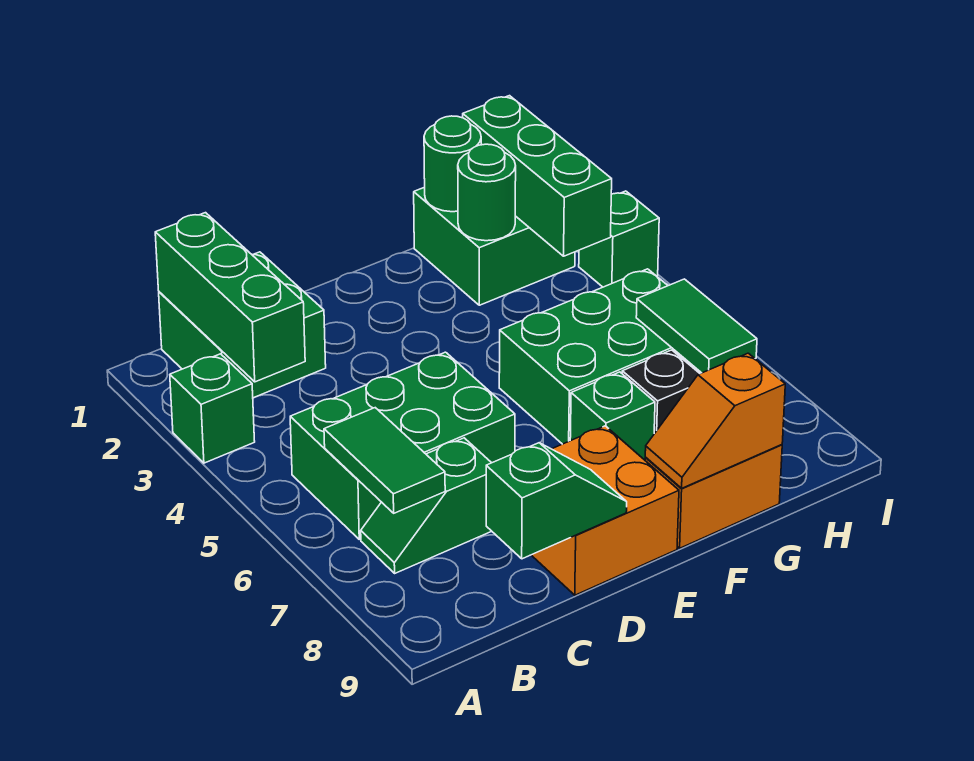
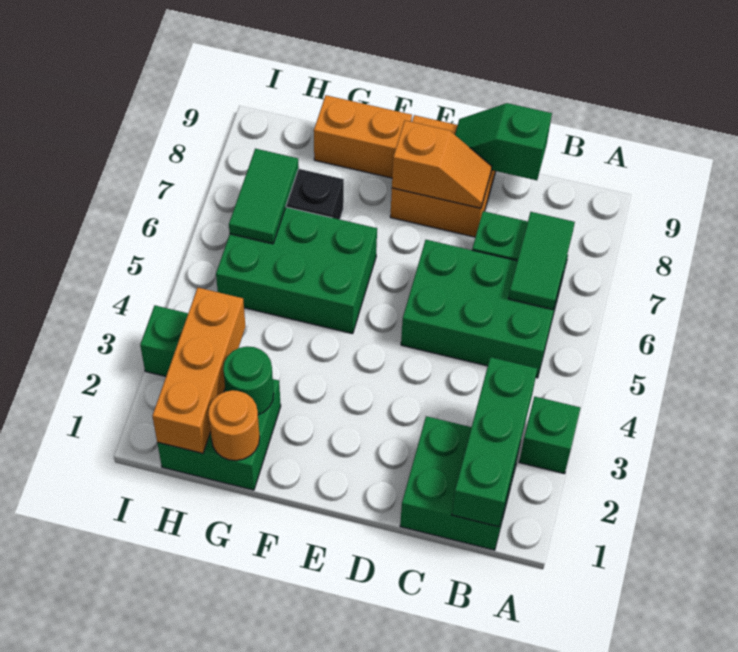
green brick F7 level 1 -> none
orange slope F9:G9 level 2 top G -> orange slope D8:E8 level 2 top E
green round brick G1 level 2 -> orange round brick G1 level 2
green brick H1:H3 level 2 -> orange brick H1:H3 level 2

